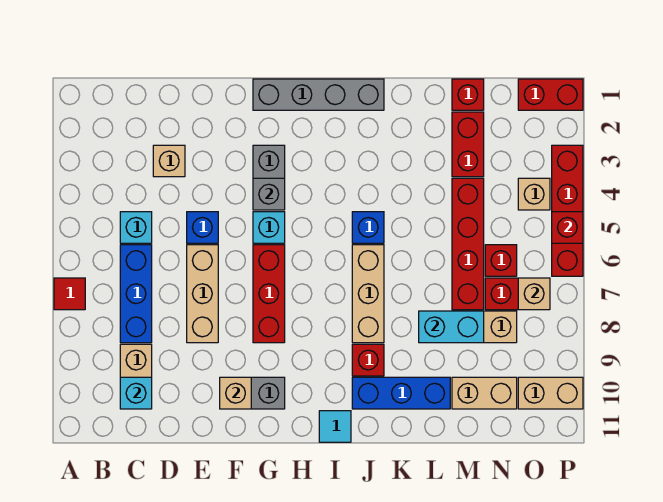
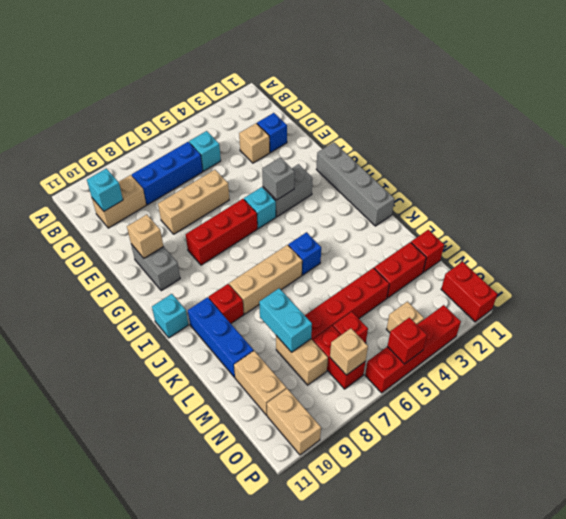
red tile A7 level 1 -> none
blue brick E5 level 1 -> blue brick D2 level 1
cyan tile I11 level 1 -> cyan brick I11 level 1

